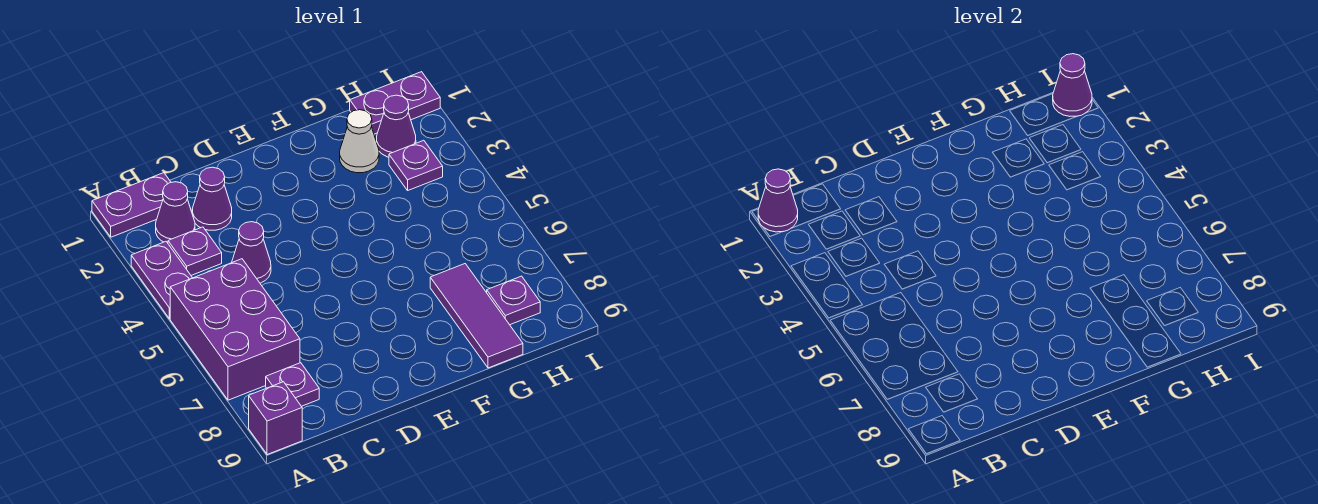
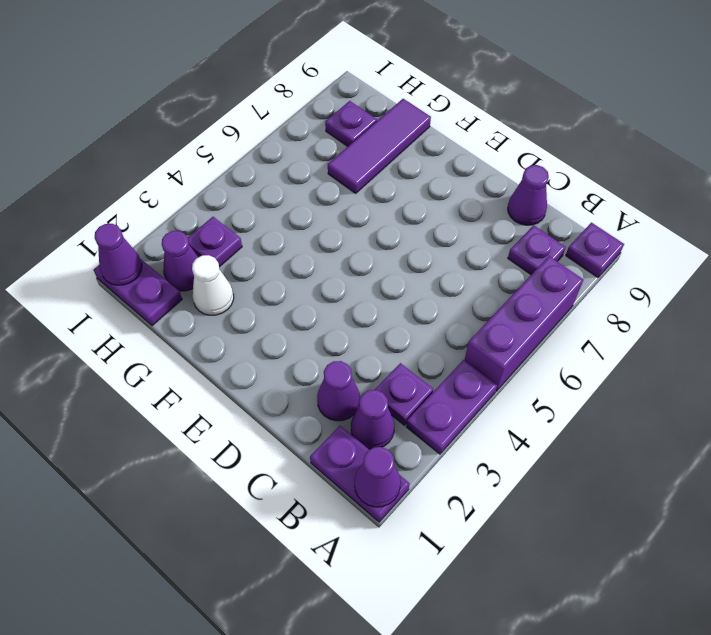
purple brick A5:B7 level 1 -> purple brick A5:A7 level 1
purple brick A9 level 1 -> purple plate A9 level 1
purple cone C4 level 1 -> purple cone C9 level 1

